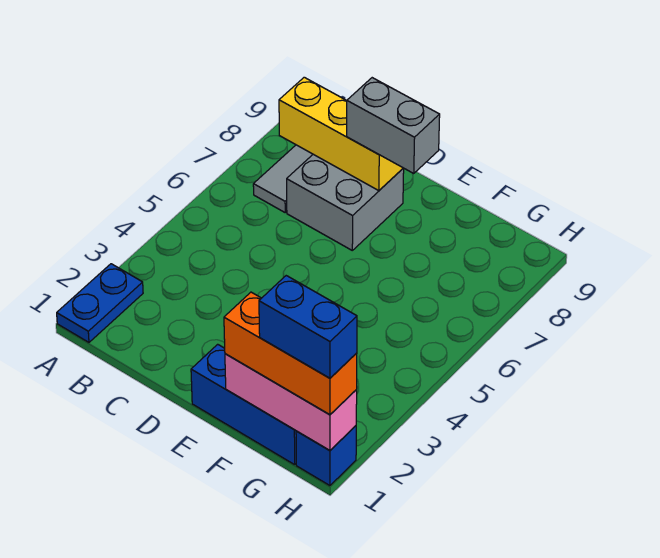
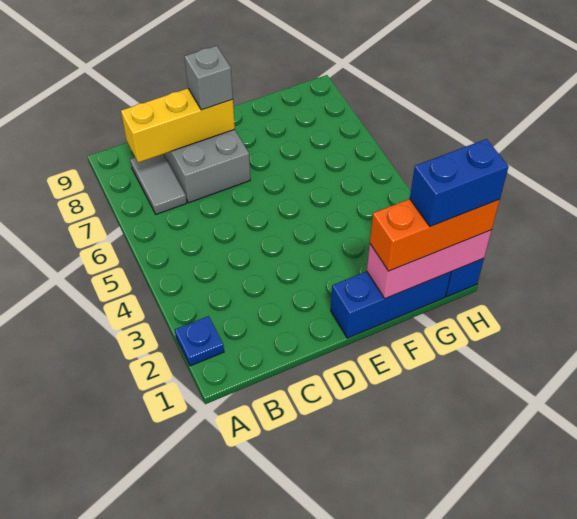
blue plate A1:A2 level 1 -> blue plate A2 level 1
grey brick D8:E8 level 3 -> grey brick D8 level 3

